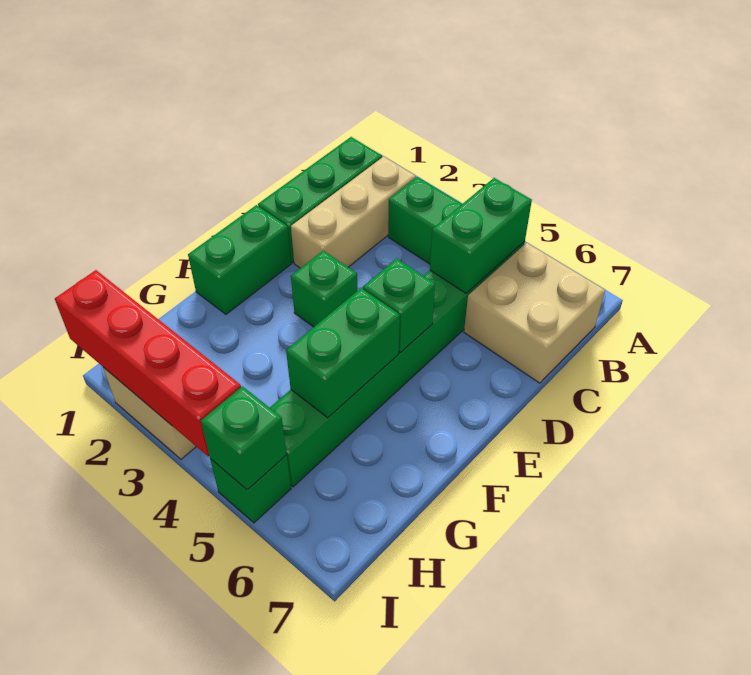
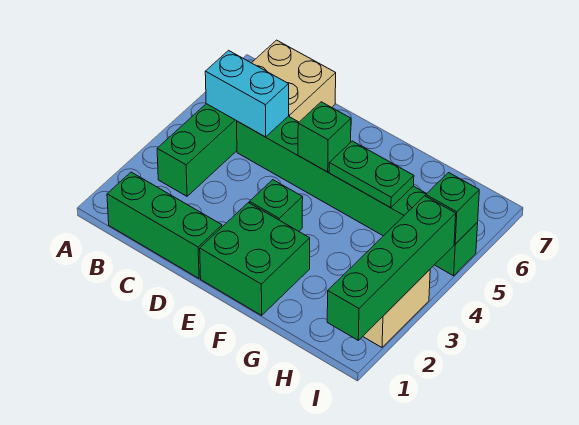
tan brick B2:D2 level 1 -> none
green brick B5:C5 level 2 -> cyan brick B5:C5 level 2
green brick E1:F1 level 1 -> green brick E1:F2 level 1
green brick F5:G5 level 2 -> green plate F5:G5 level 2
red brick I1:I4 level 2 -> green brick I1:I4 level 2

